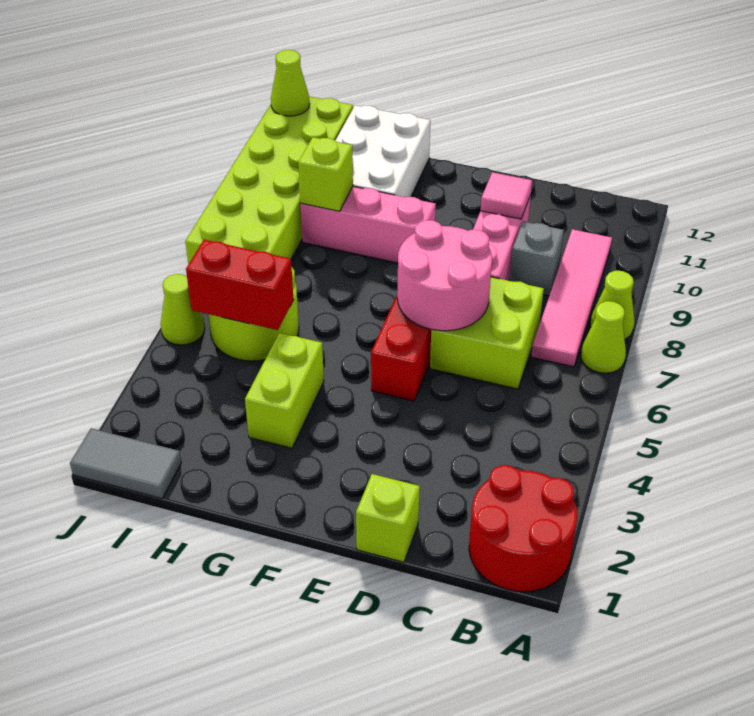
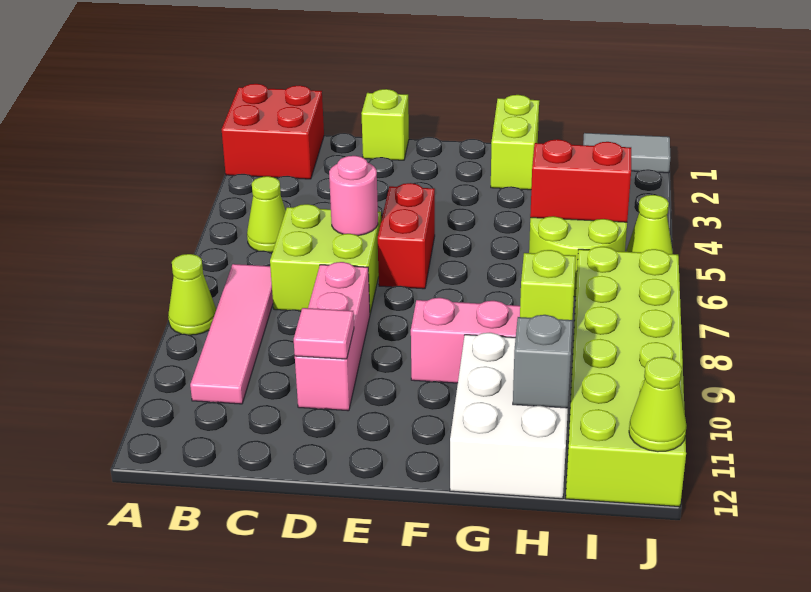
red round brick A1:B2 level 1 -> red brick A1:B2 level 1
lime cone A7 level 1 -> lime cone B5 level 1
grey brick C9 level 1 -> grey brick H11 level 2
pink round brick D6:E7 level 2 -> pink round brick D6 level 2
lime brick G3:G4 level 1 -> lime brick G1:G2 level 1

